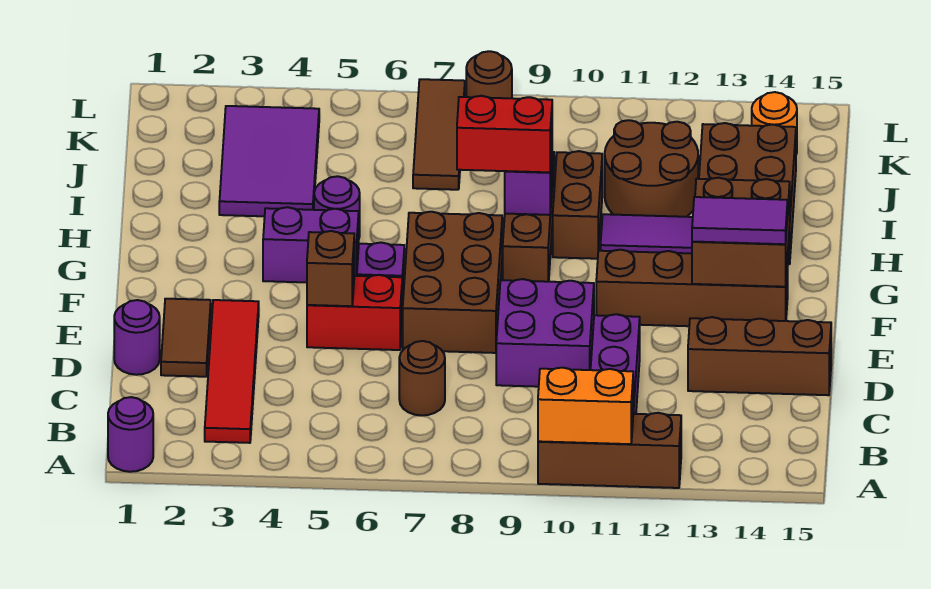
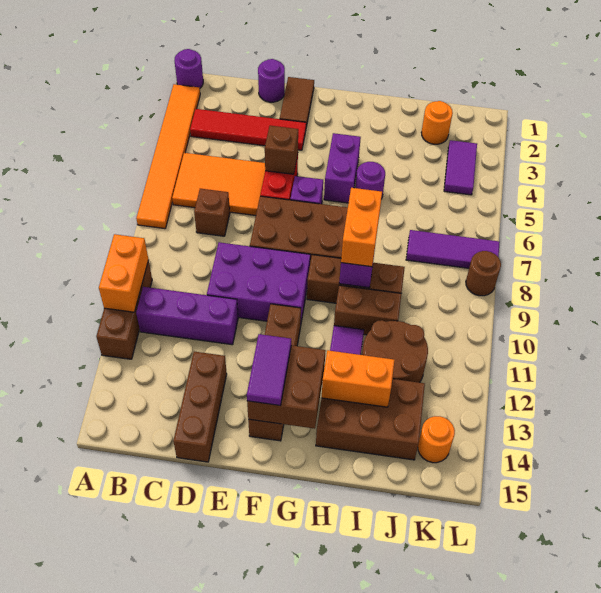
none -> orange tile A2:A7 level 1
none -> orange tile B5:D6 level 1
brown round brick C7 level 1 -> brown brick C7 level 1
brown tile D2:E2 level 1 -> brown tile E1:E2 level 1
purple brick D9:E10 level 1 -> purple brick D9:F10 level 1
red brick H8:H9 level 3 -> orange brick H8:H9 level 3
none -> orange brick H13:I13 level 2
purple tile I3:K4 level 1 -> purple tile K3:K4 level 1
none -> orange round brick J2 level 1
brown tile J7:L7 level 1 -> purple tile J7:L7 level 1

